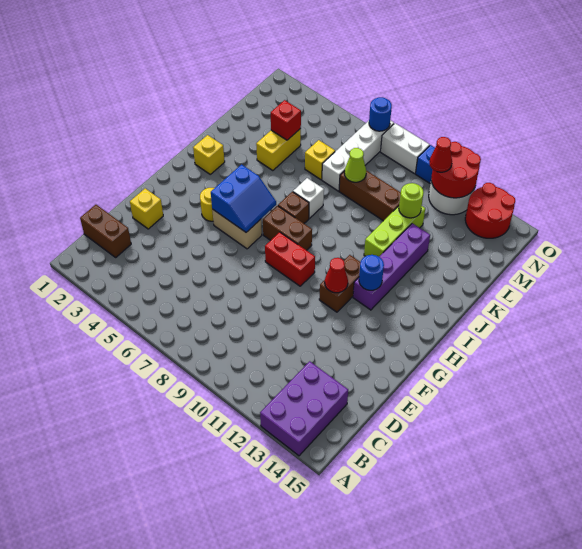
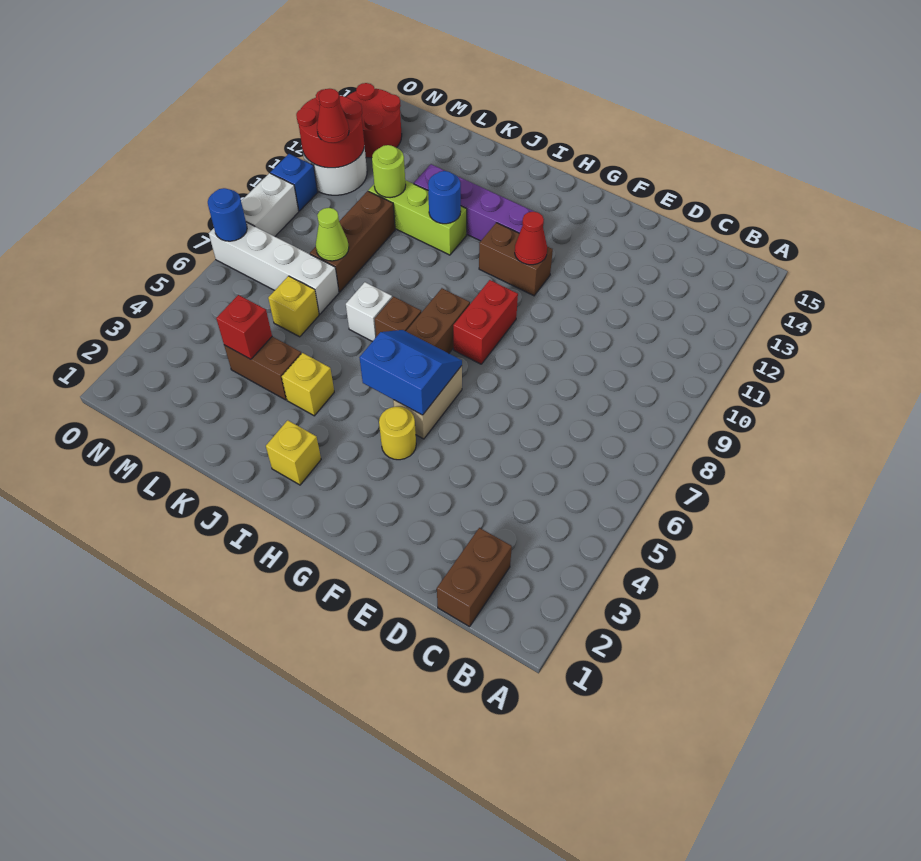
purple brick A13:C14 level 1 -> none
yellow brick E2 level 1 -> yellow brick J4 level 1
blue round brick H12 level 2 -> blue round brick J11 level 2
yellow brick K4:L4 level 1 -> brown brick K4:L4 level 1

